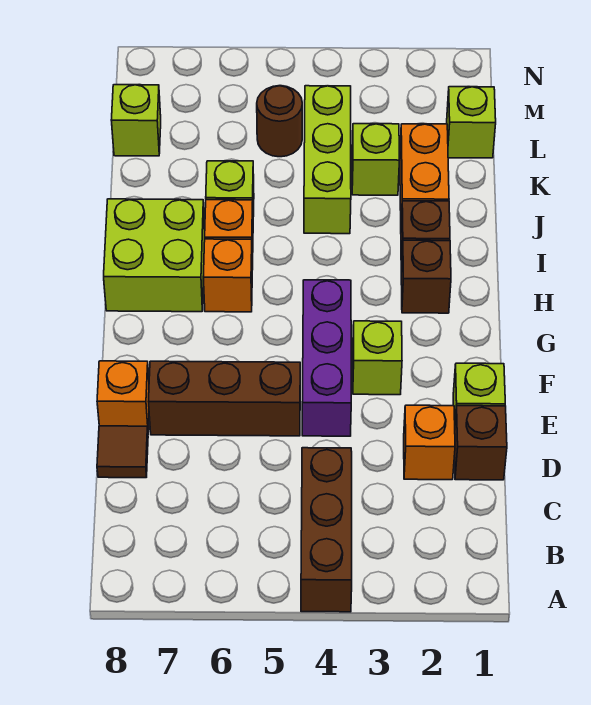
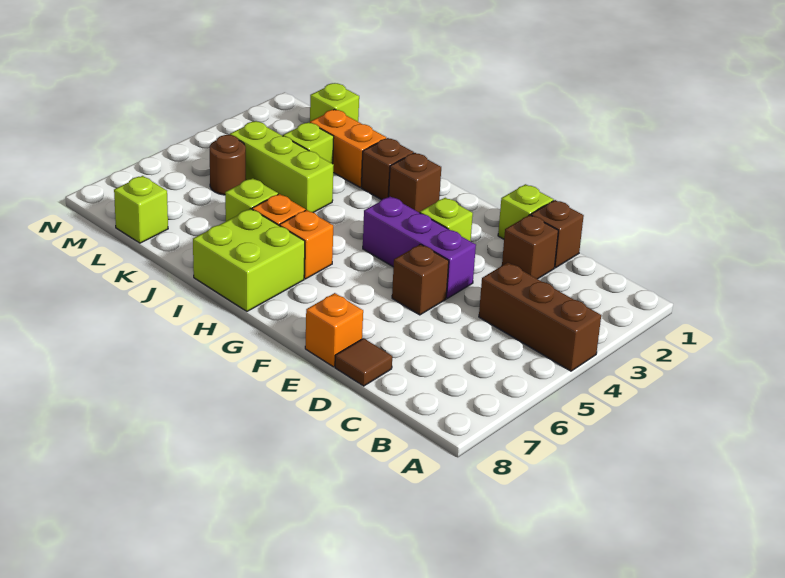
orange brick D2 level 1 -> brown brick D2 level 1
brown brick E5:E7 level 1 -> brown brick E5 level 1

